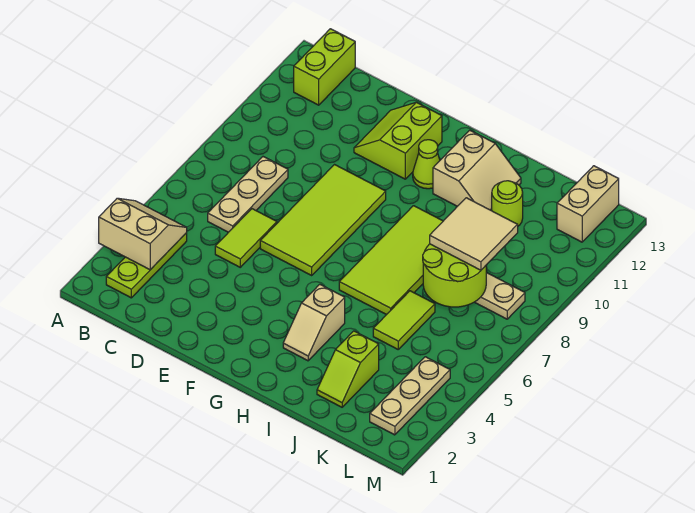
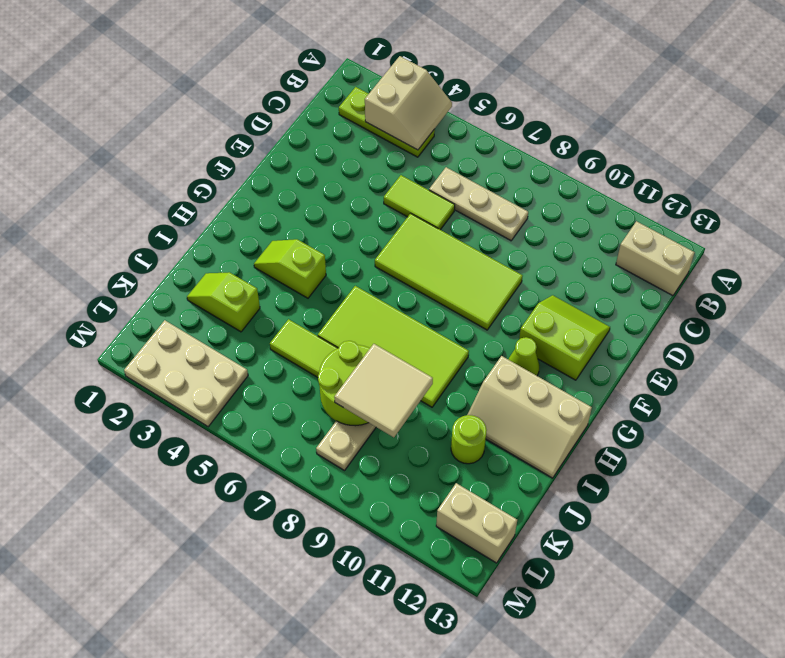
lime brick B12:B13 level 1 -> tan brick B12:B13 level 1
tan slope H3:H4 level 1 top 4 -> lime slope H3:H4 level 1 top 4
tan slope H11:I12 level 1 top H -> tan slope H11:I13 level 1 top H
tan plate L2:L4 level 1 -> tan plate L2:M4 level 1

